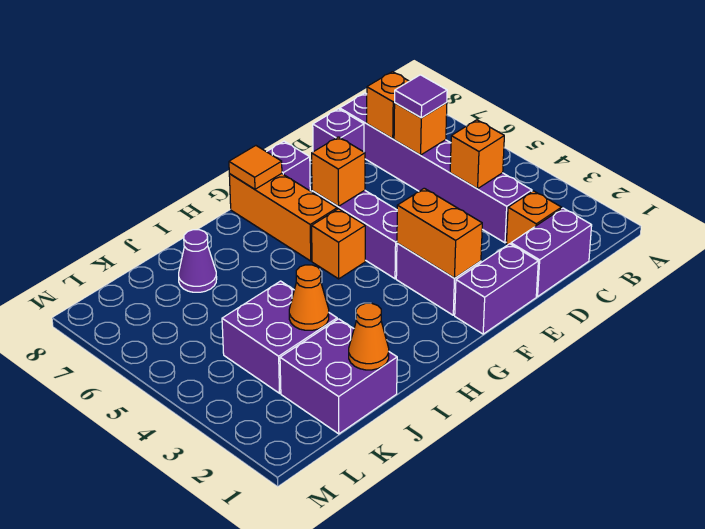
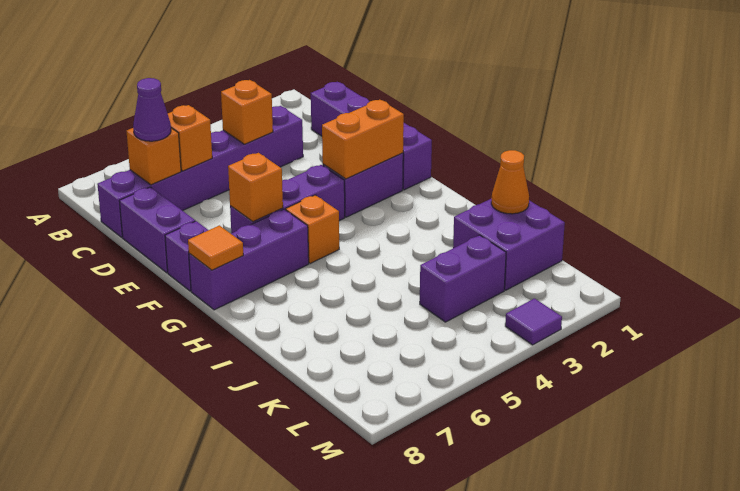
orange brick C2 level 1 -> none
purple tile C6 level 3 -> purple tile M3 level 1
purple brick D8 level 1 -> purple brick D8:E8 level 1
orange brick G6:G8 level 1 -> purple brick G6:G8 level 1
purple brick J3:K4 level 1 -> purple brick K3:K4 level 1
orange cone J3 level 2 -> none
purple cone J7 level 1 -> purple cone C7 level 3

